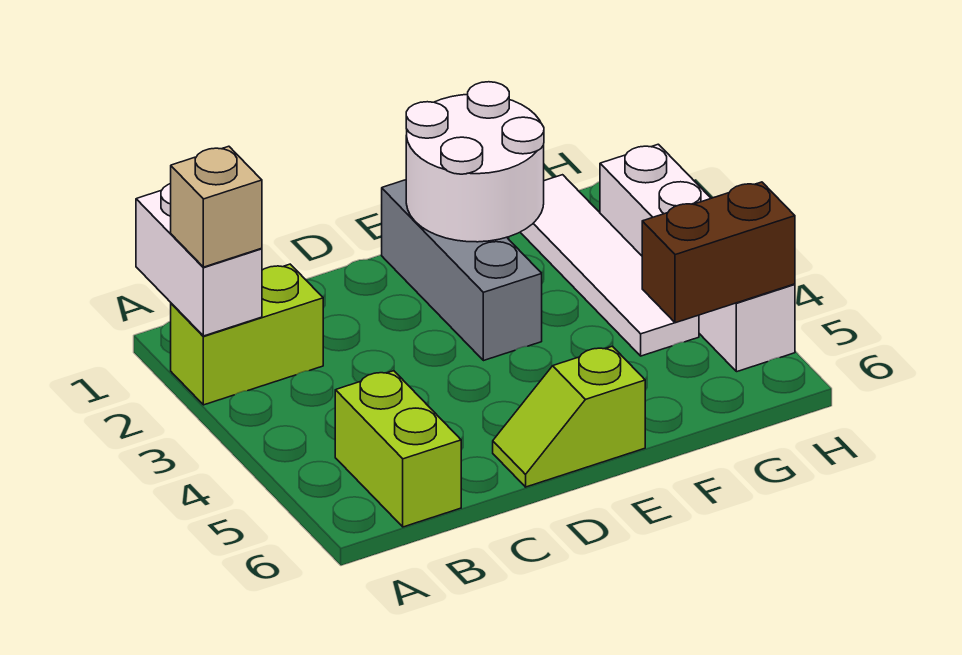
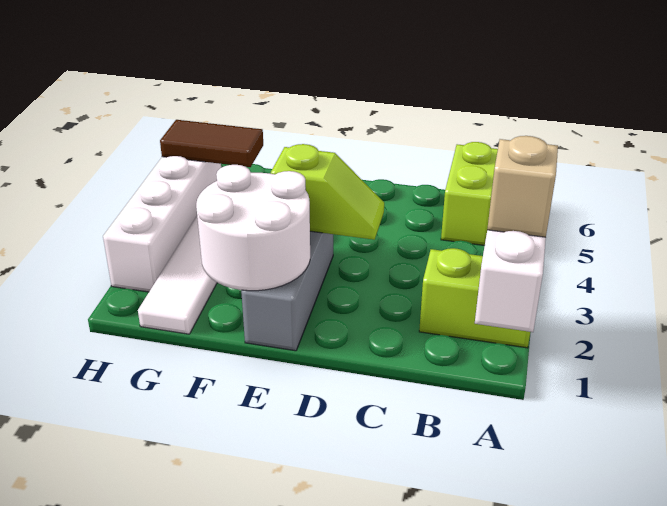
lime slope D6:E6 level 1 top E -> lime slope D3:E3 level 2 top E
brown brick G5:H5 level 2 -> brown tile G5:H5 level 2

